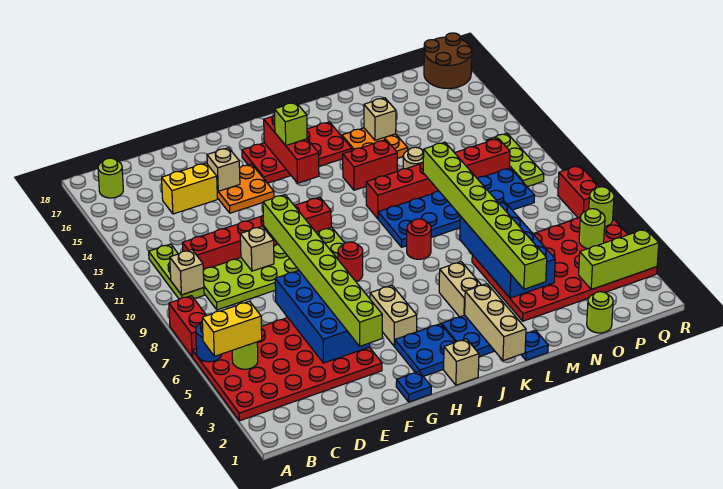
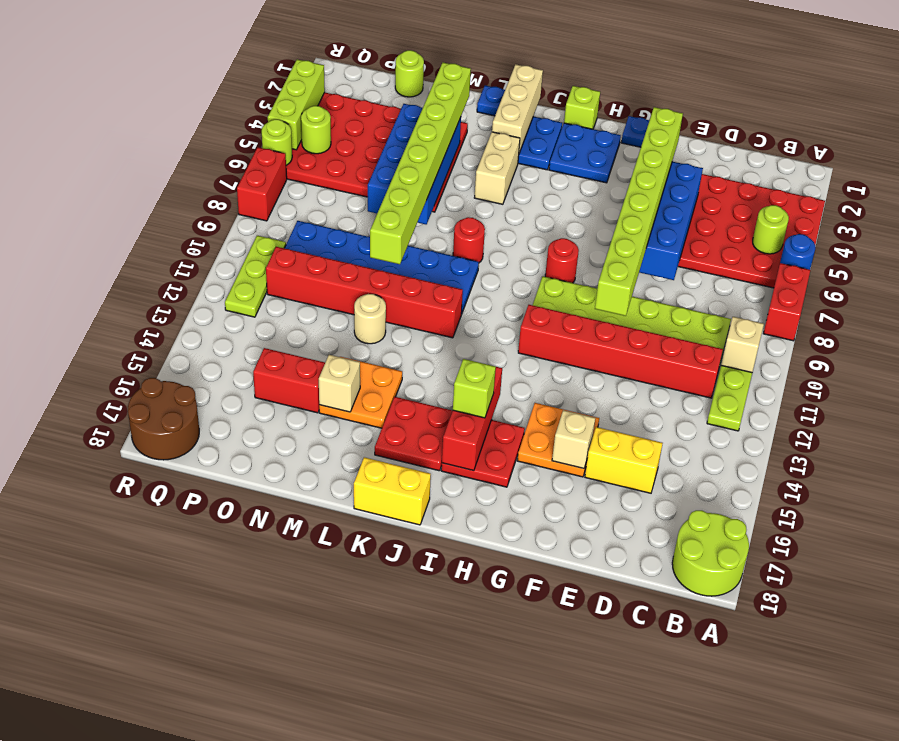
yellow brick A5:B5 level 3 -> yellow brick J18:K18 level 1
lime round brick B17 level 1 -> lime round brick A17:B18 level 1
tan brick E10 level 2 -> none
tan brick H4:H5 level 1 -> none
tan brick I1 level 1 -> lime brick I1 level 1
red brick K13:L13 level 1 -> red brick N15:O15 level 1
lime brick P3:R3 level 2 -> lime brick R3:R5 level 2

